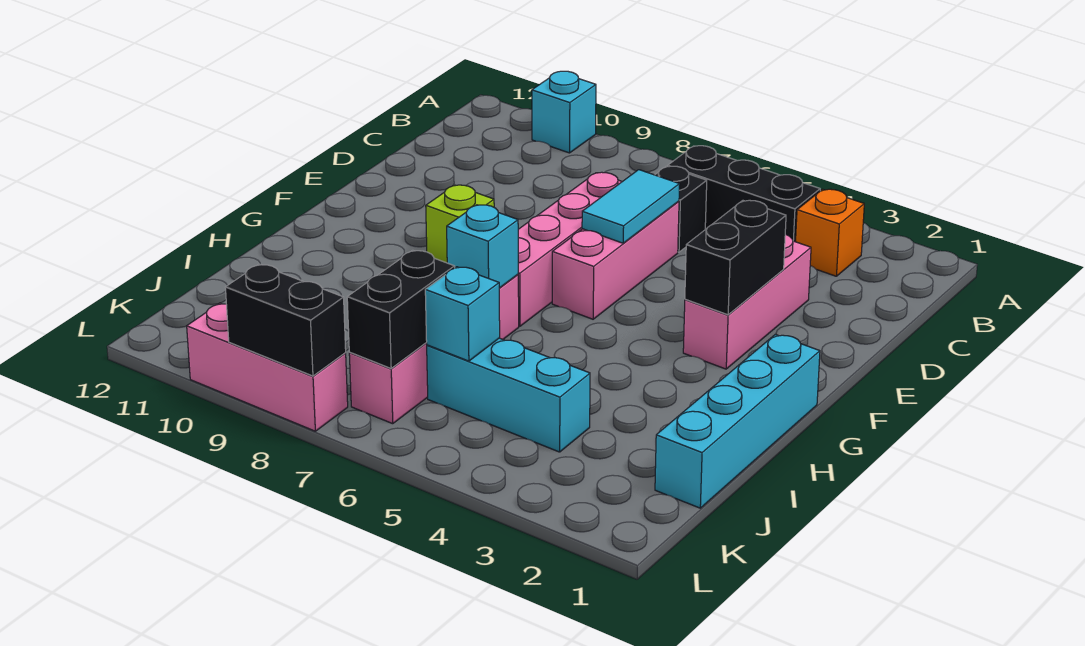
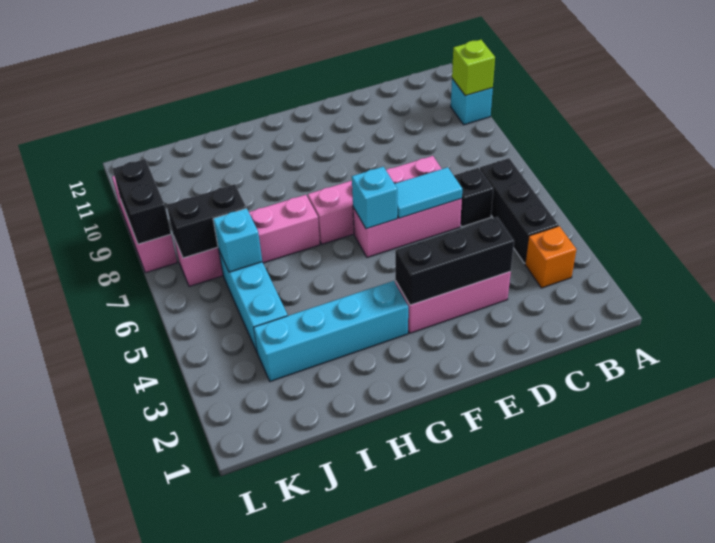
black brick E3:F3 level 2 -> black brick D3:F3 level 2
lime brick F9 level 1 -> lime brick A10 level 2
cyan brick G1:J1 level 1 -> cyan brick G3:J3 level 1
cyan brick H7 level 2 -> cyan brick F6 level 2

